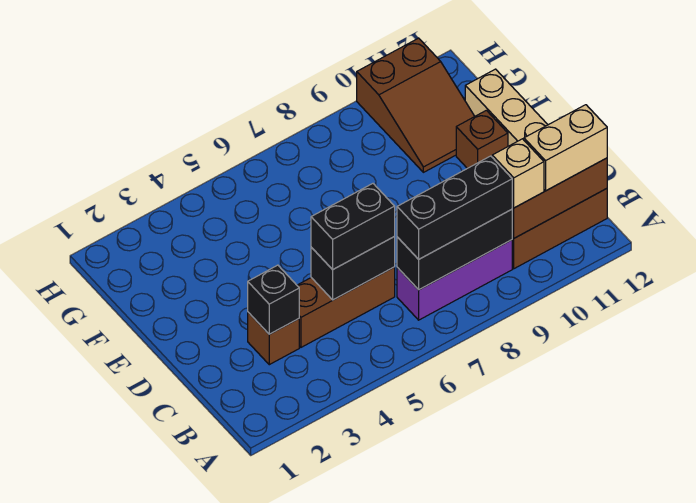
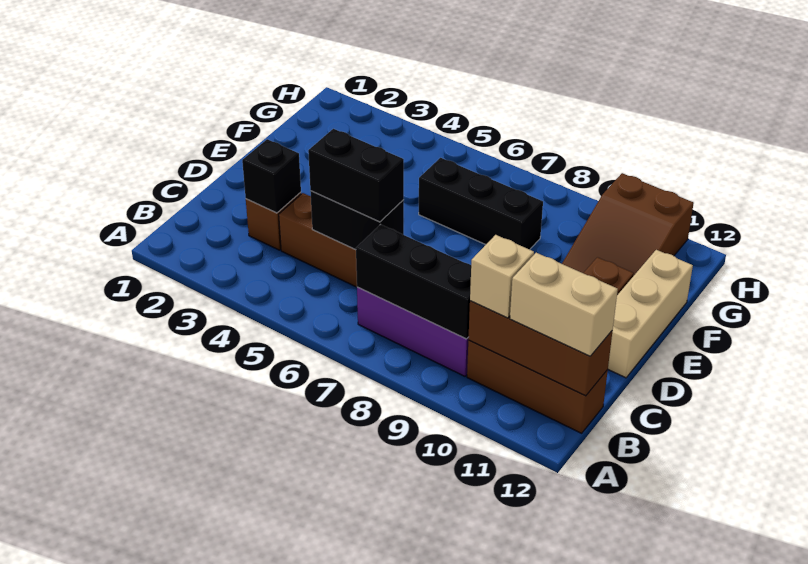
black brick B7:B9 level 3 -> black brick F6:F8 level 1

